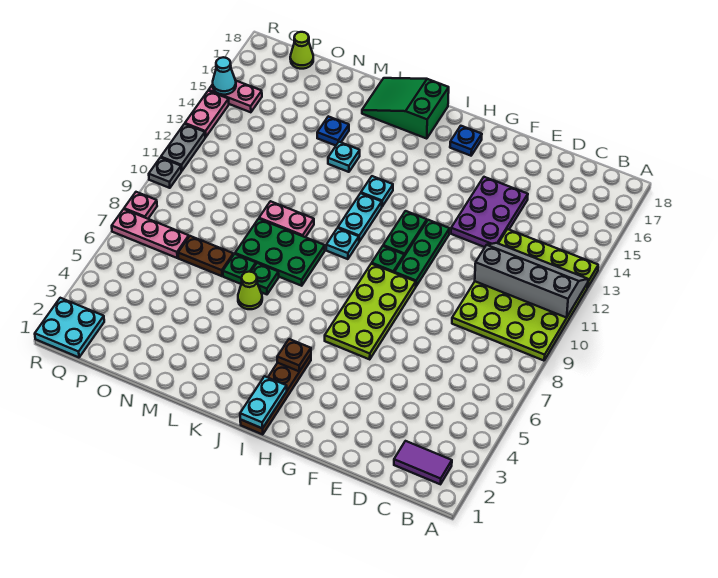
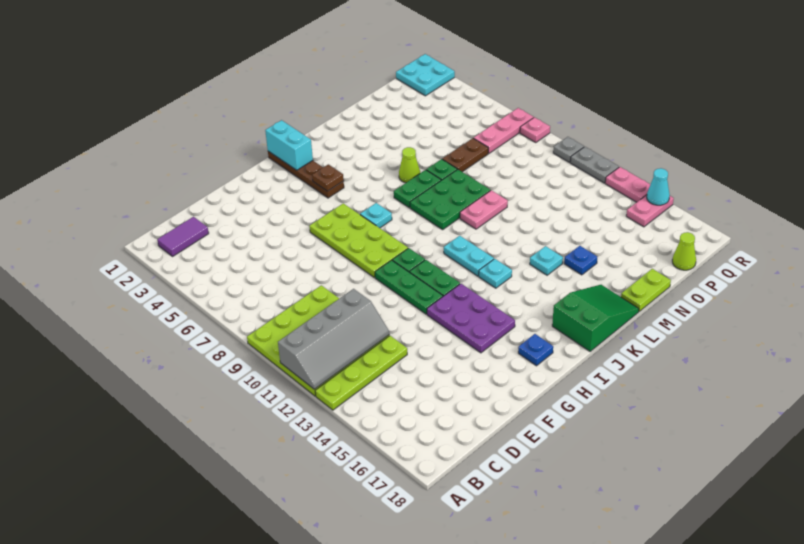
purple plate E13:F15 level 1 -> purple plate G13:H15 level 1
cyan plate I1:I2 level 2 -> cyan brick I1:I2 level 2
cyan plate J10 level 1 -> cyan plate I7 level 1
green plate L7 level 1 -> green plate K7:L7 level 1
none -> lime plate M18:N18 level 1

